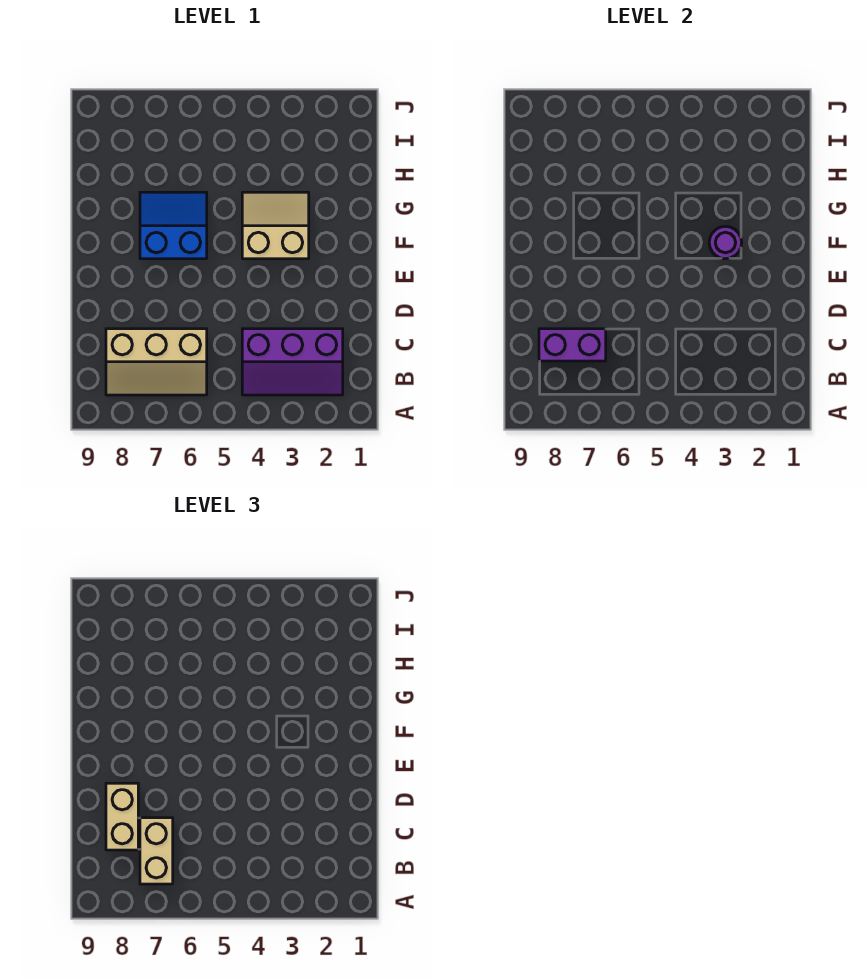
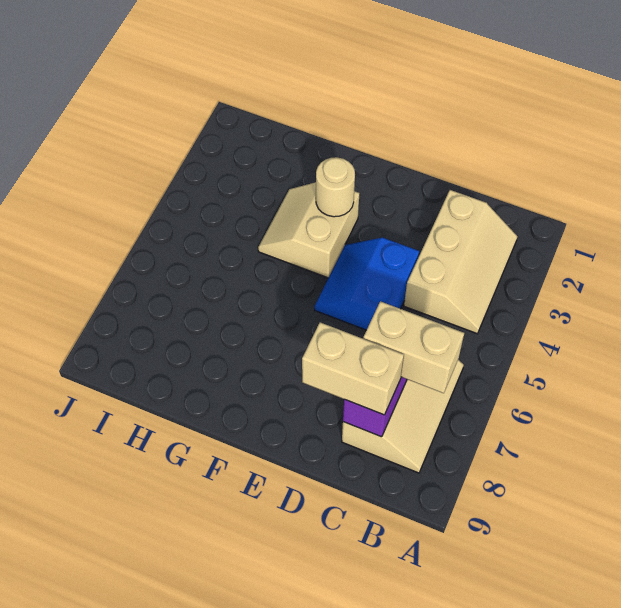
purple slope B2:C4 level 1 top C -> tan slope B2:C4 level 1 top C
purple round brick F3 level 2 -> tan round brick F3 level 2
blue slope F6:G7 level 1 top F -> blue slope D4:E5 level 1 top D

